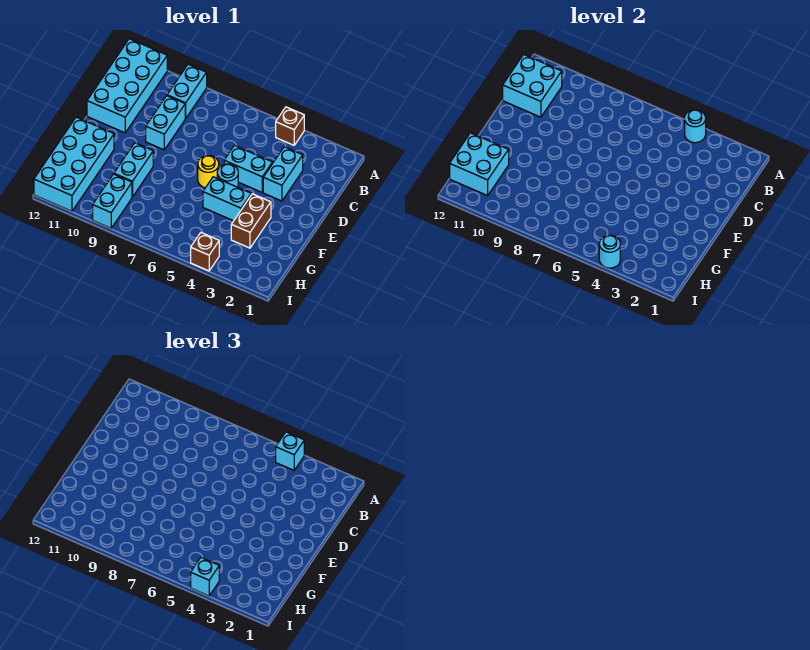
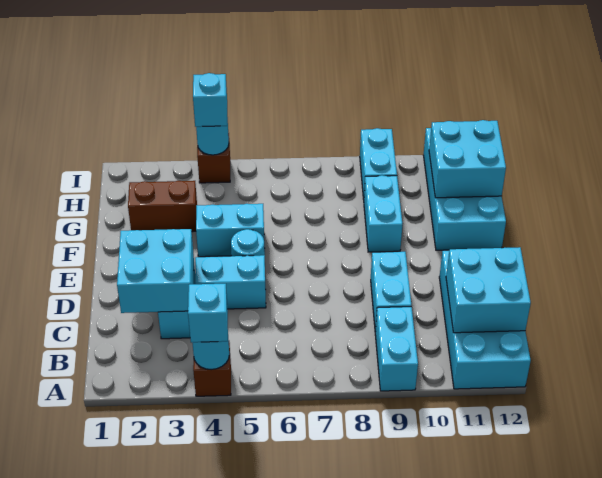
none -> cyan brick C2:D3 level 2
yellow round brick E6 level 1 -> none
brown brick F3:G3 level 1 -> brown brick G2:G3 level 1

